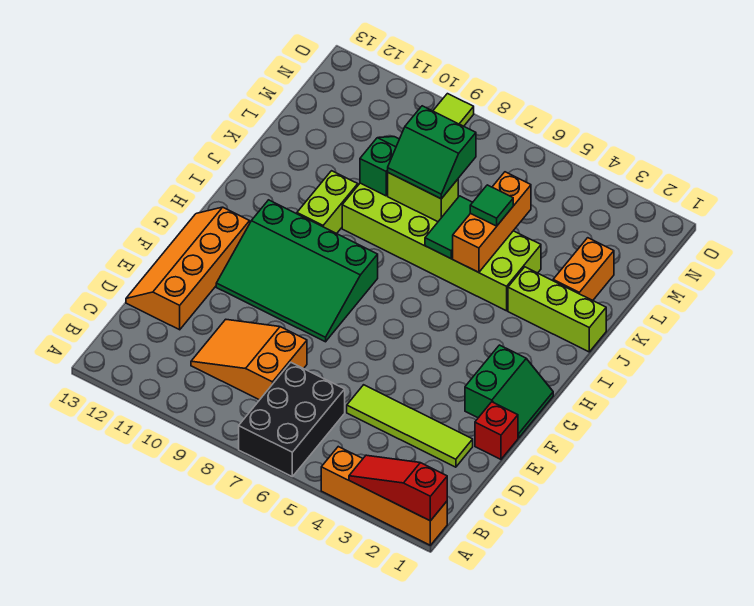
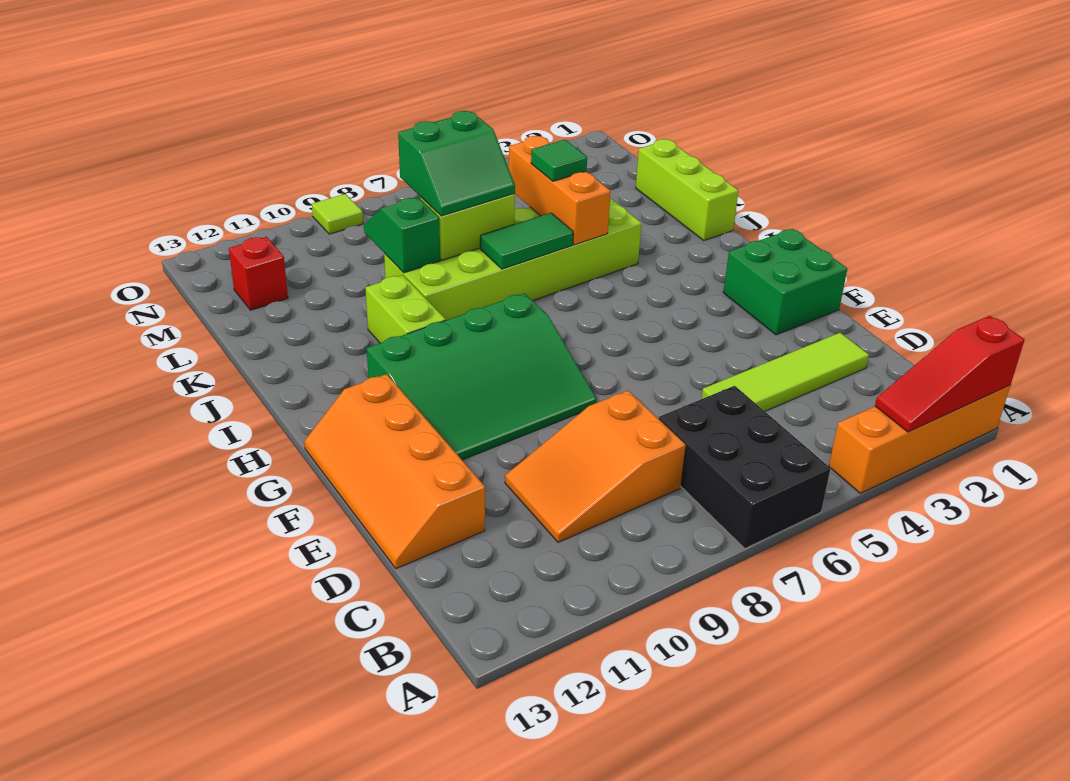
red brick E1 level 1 -> red brick M12 level 1
green slope F1:G2 level 1 top 2 -> green brick F1:G2 level 1
lime brick J1:J3 level 1 -> lime brick J1:L1 level 1
green tile J6:K6 level 2 -> green tile J6:J7 level 2
orange brick K2:L2 level 1 -> none

